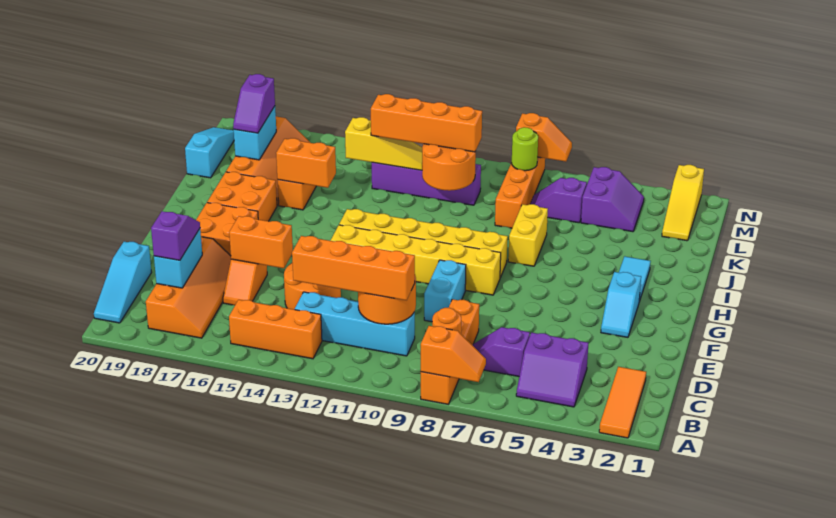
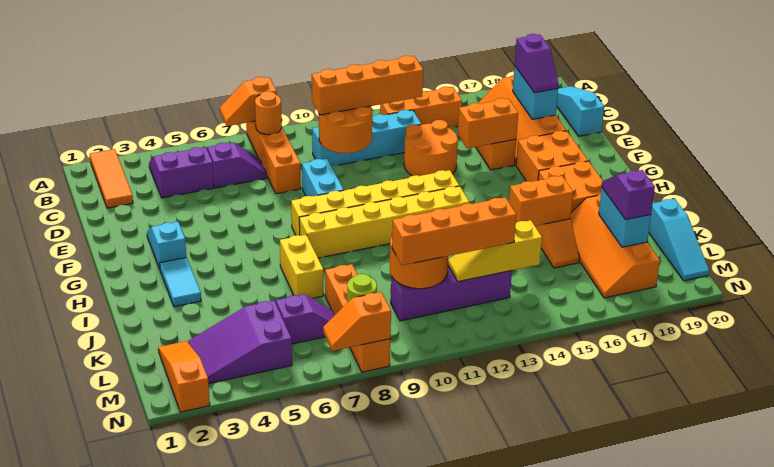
yellow slope L2:N2 level 1 top N -> orange slope L2:N2 level 1 top N
purple slope L4:M5 level 1 top 5 -> purple slope L3:M5 level 1 top 5

